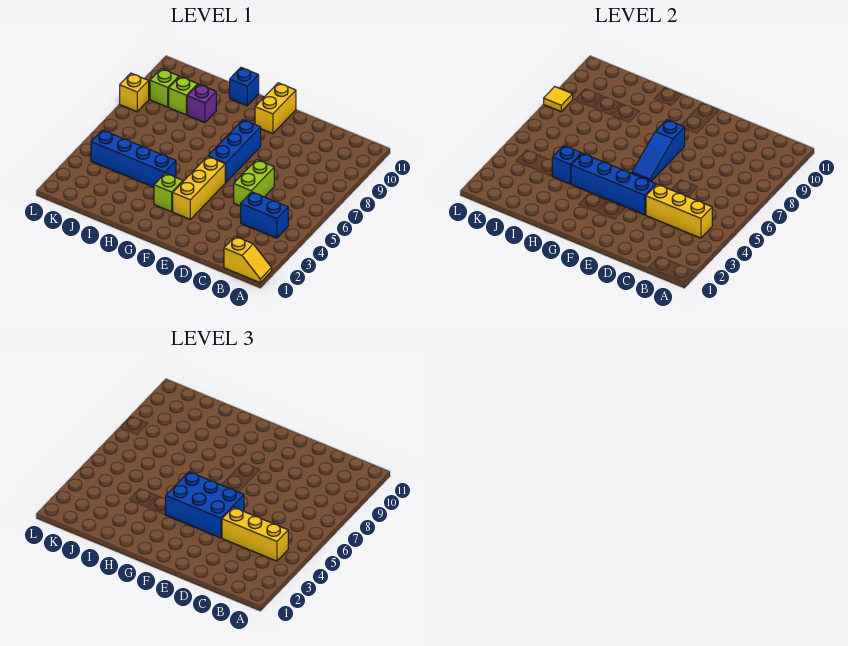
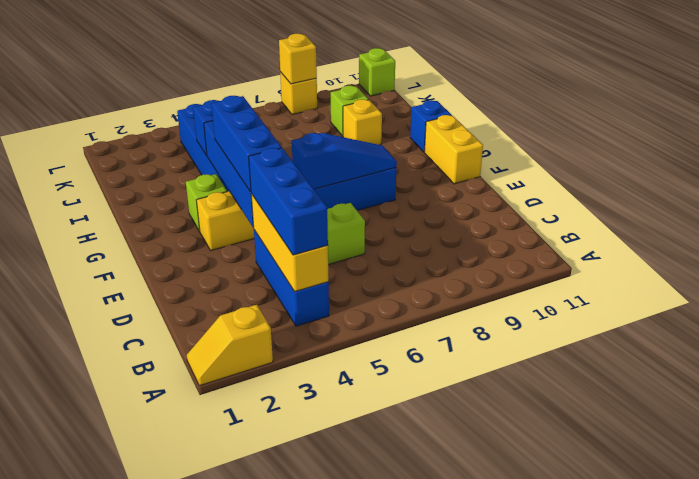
yellow slope A1:B1 level 1 top B -> yellow slope A1:A2 level 1 top 2
blue brick B4:C4 level 1 -> blue brick B4:D4 level 1
yellow brick B4:D4 level 3 -> blue brick B4:D4 level 3
blue brick E4:G5 level 3 -> blue brick E4:G4 level 3
blue slope F6:F8 level 2 top 8 -> blue slope F6:F8 level 2 top 6
yellow brick F10:F11 level 1 -> yellow brick F11:G11 level 1
purple brick I9 level 1 -> yellow brick I9 level 1
lime brick K9 level 1 -> lime brick L11 level 1
yellow tile L8 level 2 -> yellow brick L8 level 2

